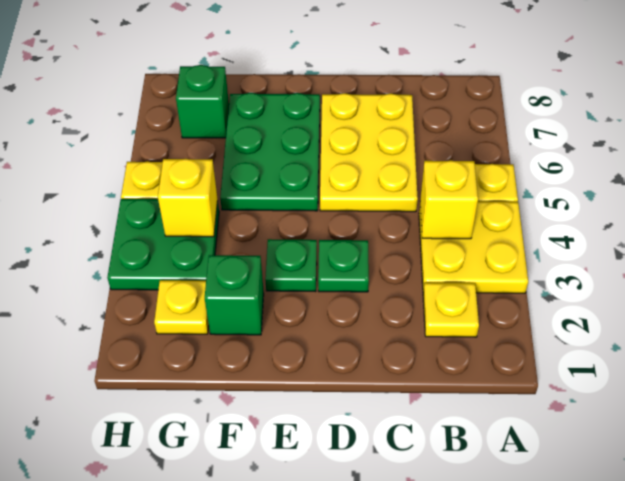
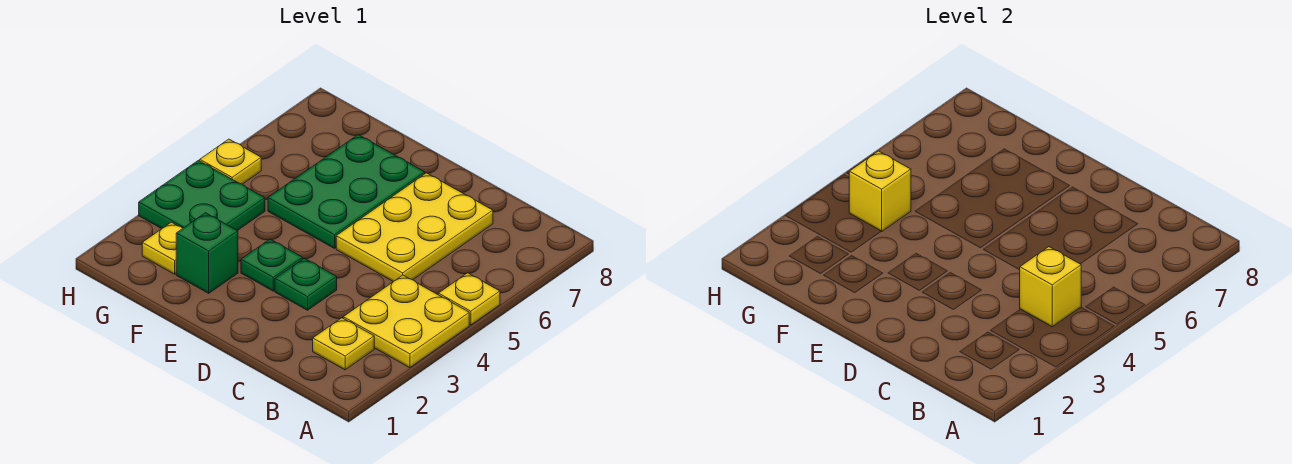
green brick G7 level 1 -> none

